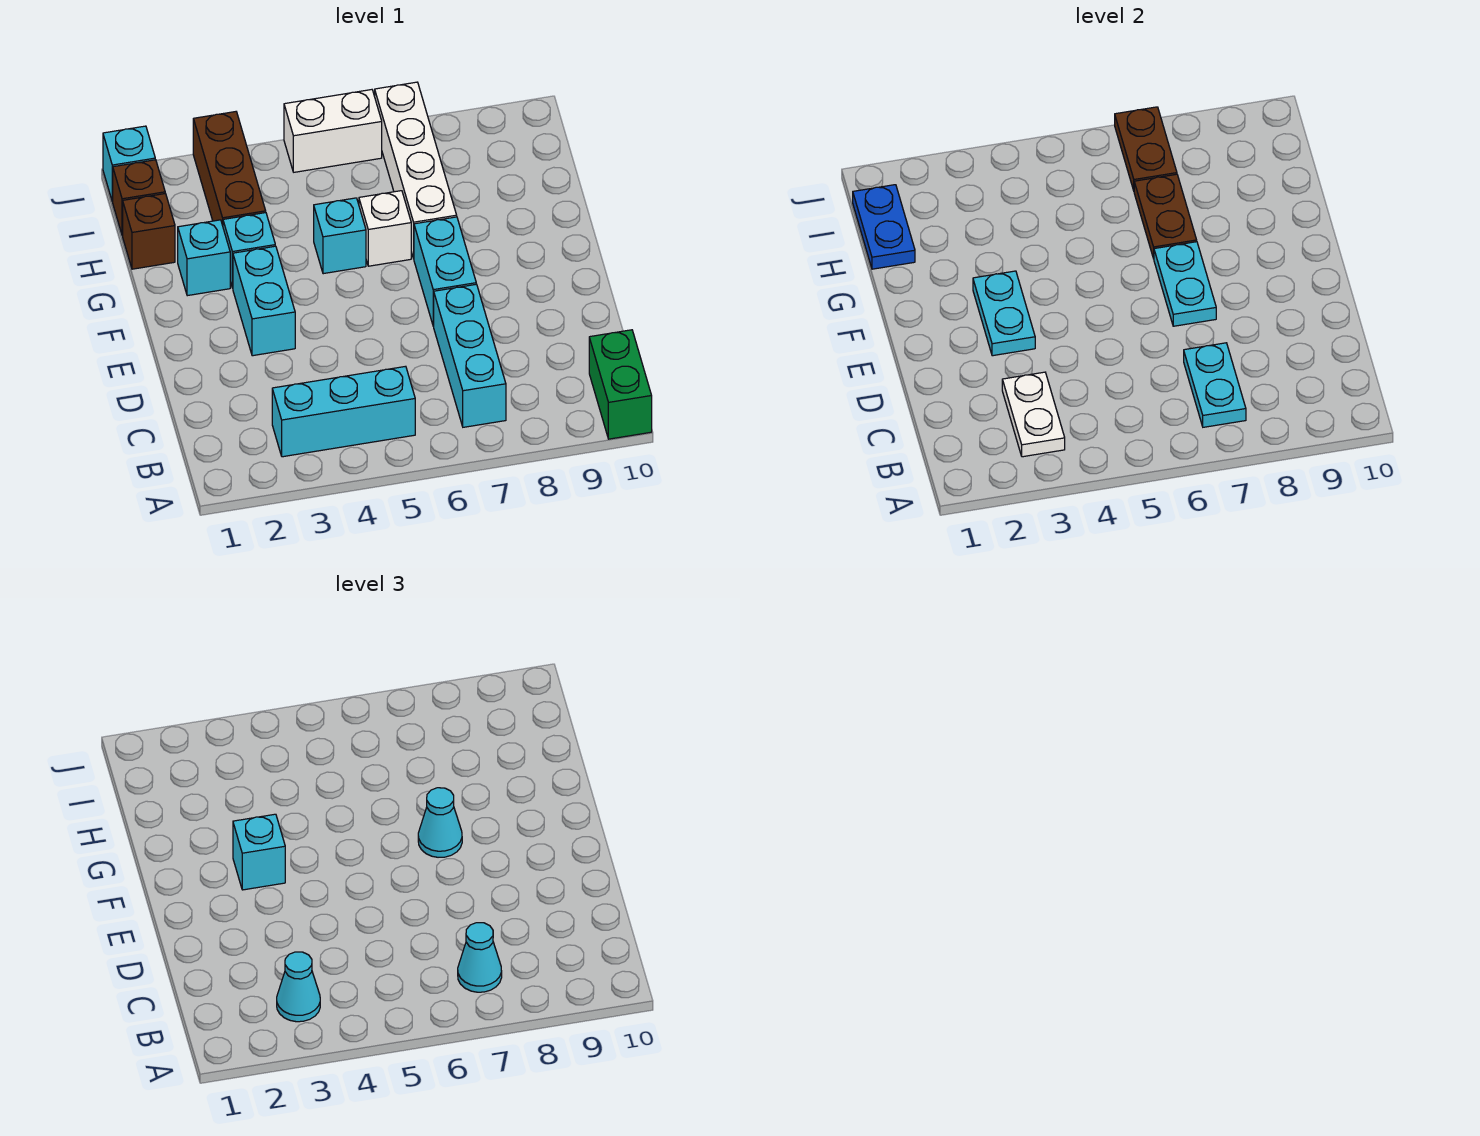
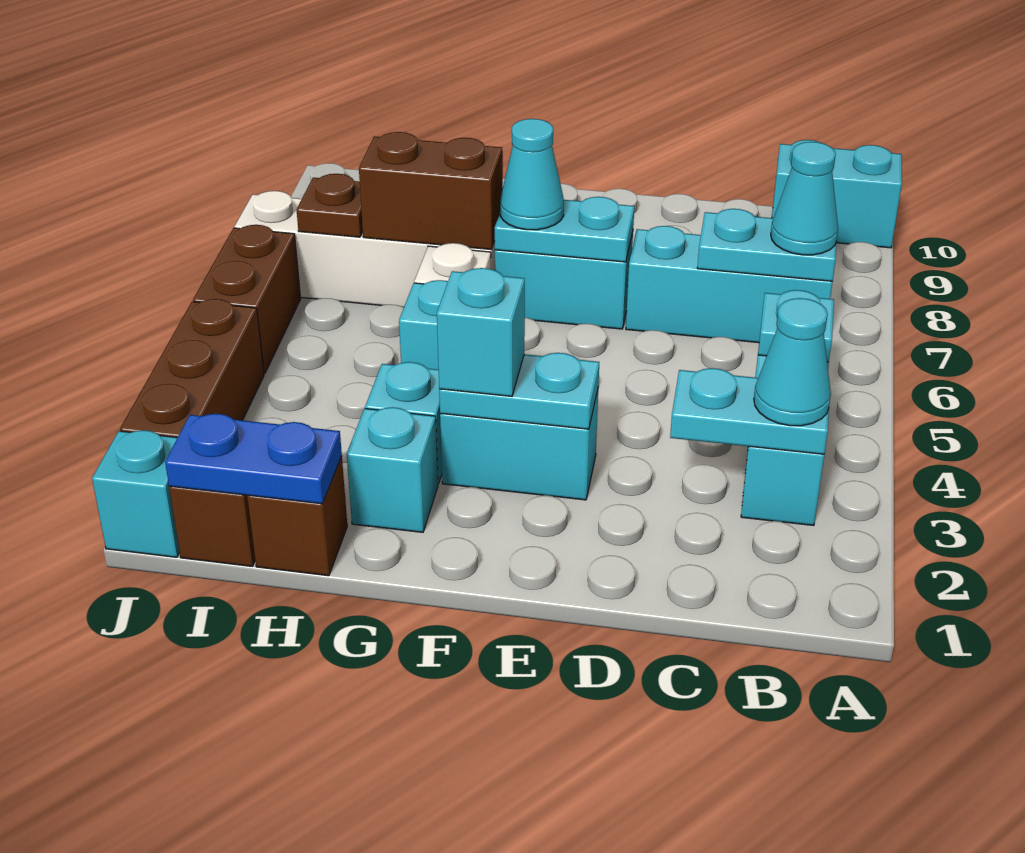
green brick A10:B10 level 1 -> cyan brick A10:B10 level 1
white plate B3:C3 level 2 -> cyan plate B3:C3 level 2
none -> cyan plate B5 level 2
brown plate G7:H7 level 2 -> brown brick G7:H7 level 2
brown brick H3:J3 level 1 -> brown brick J2:J4 level 1
brown plate I7:J7 level 2 -> brown plate I7 level 2
white brick J5:J6 level 1 -> brown brick J5:J6 level 1

